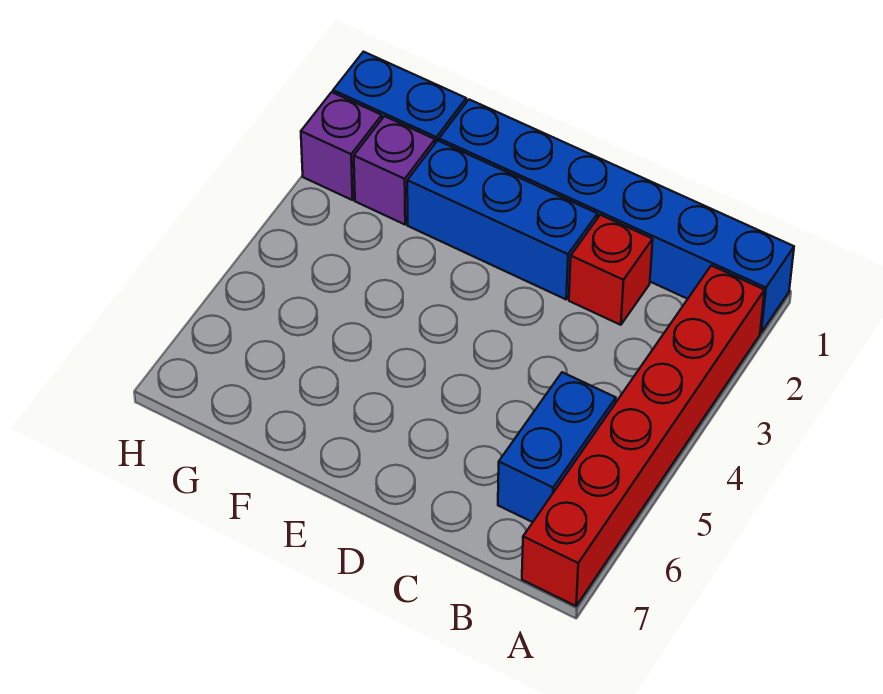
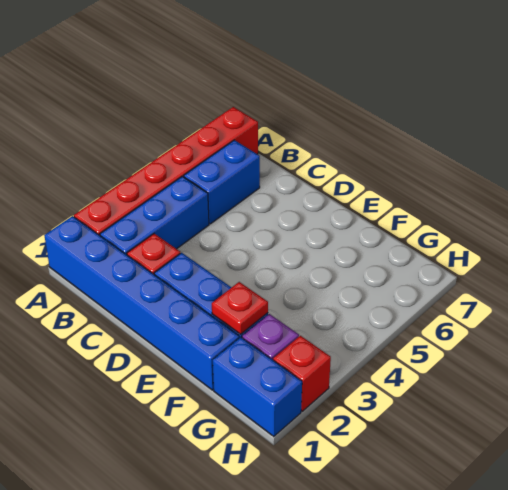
none -> blue brick B2:B4 level 1
none -> red plate F2 level 2
purple brick H2 level 1 -> red brick H2 level 1

